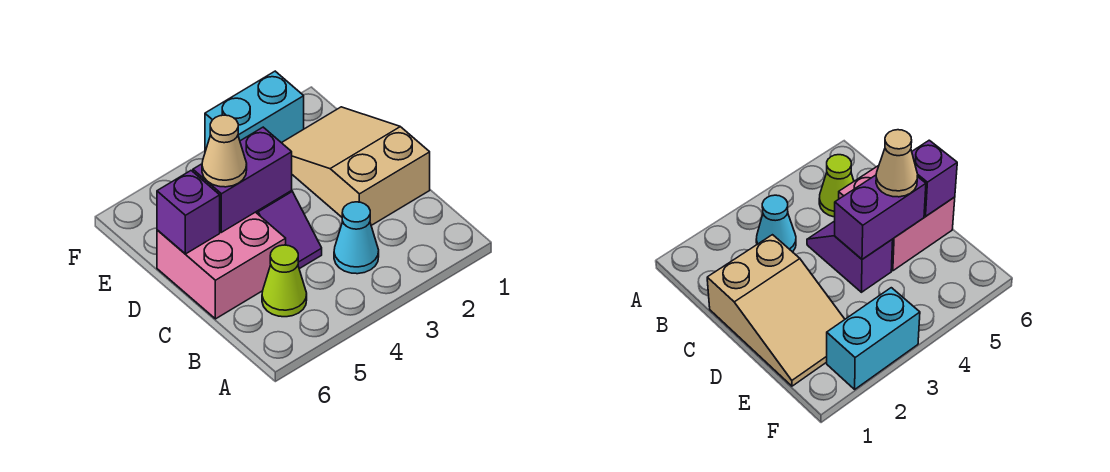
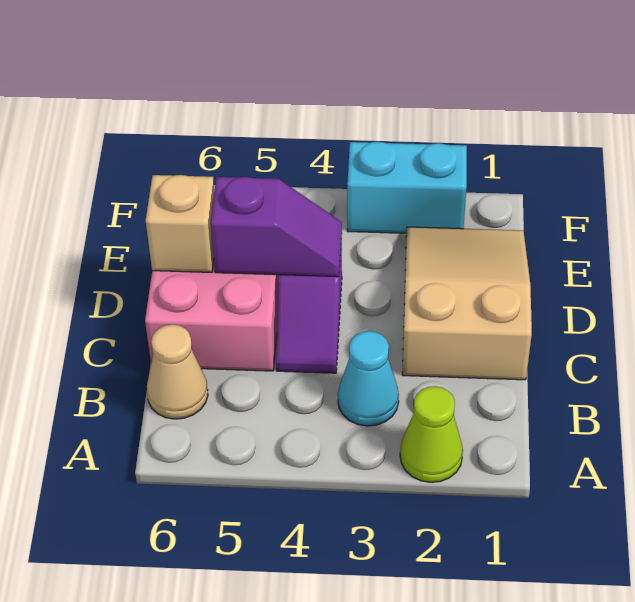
lime cone B5 level 1 -> lime cone A2 level 1
purple brick D4:D5 level 2 -> purple slope D4:D5 level 2 top 5
tan cone D5 level 3 -> tan cone B6 level 1
purple brick D6 level 2 -> tan brick D6 level 2

